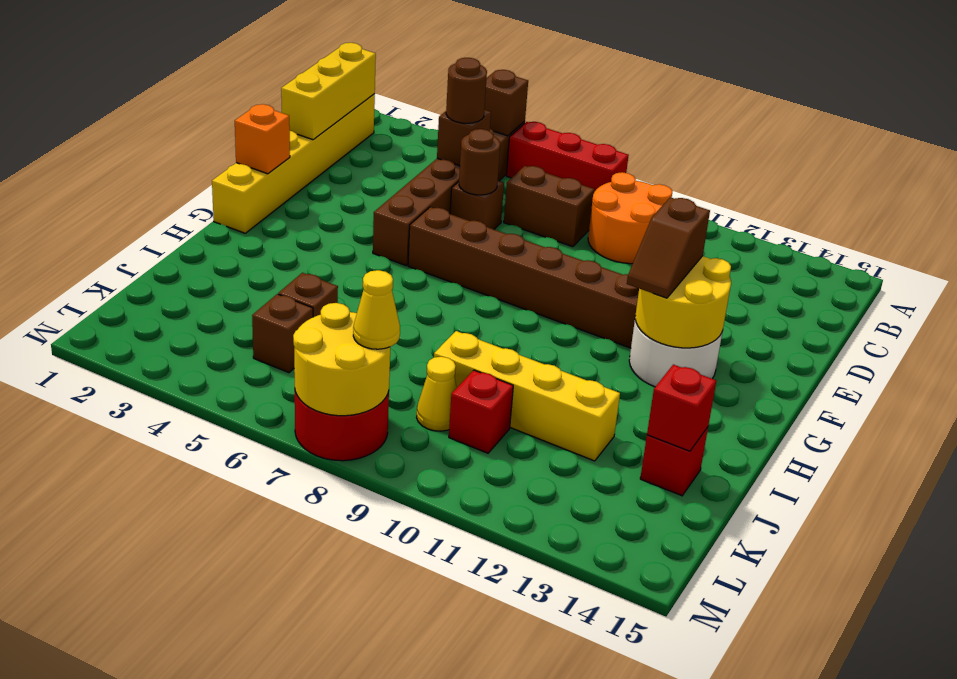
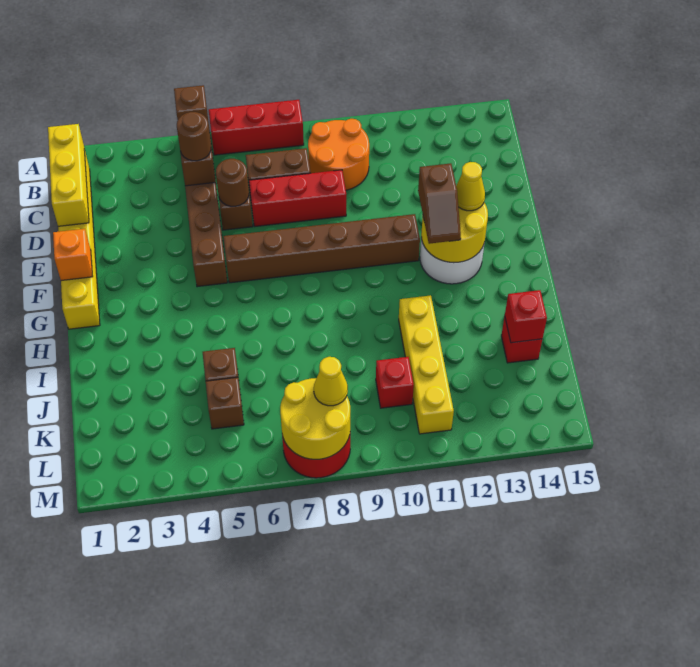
none -> red brick D7:D9 level 1
yellow brick J9:J12 level 1 -> yellow brick I11:L11 level 1
yellow cone K9 level 1 -> yellow cone F13 level 3

